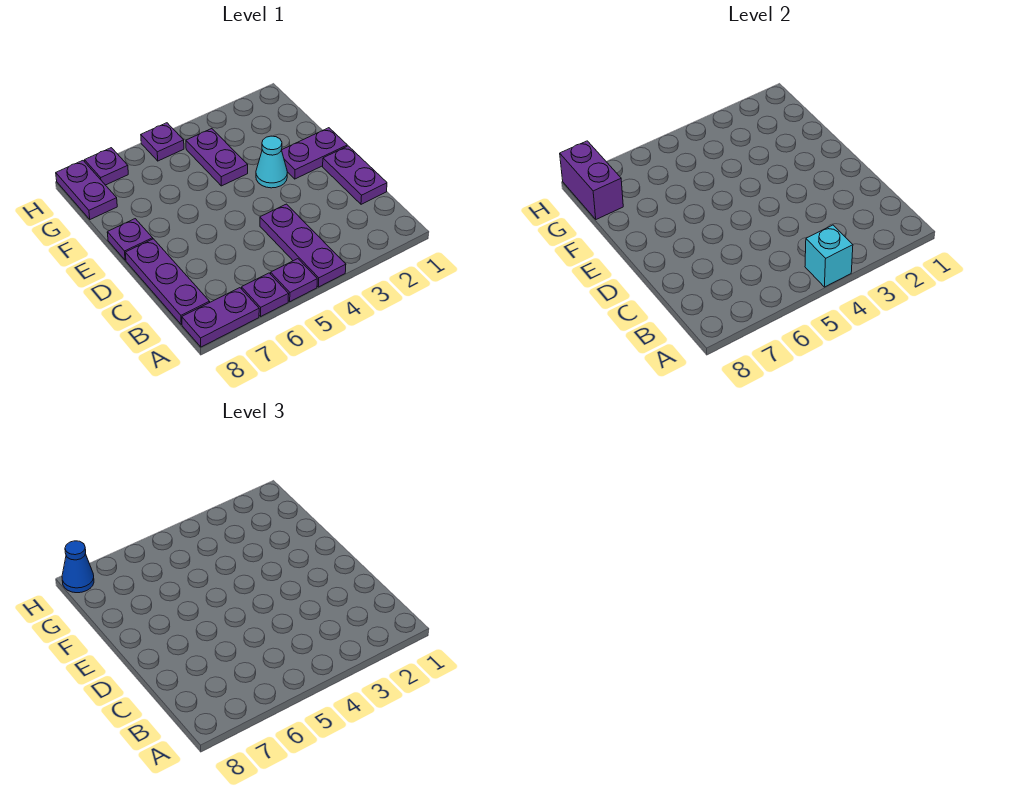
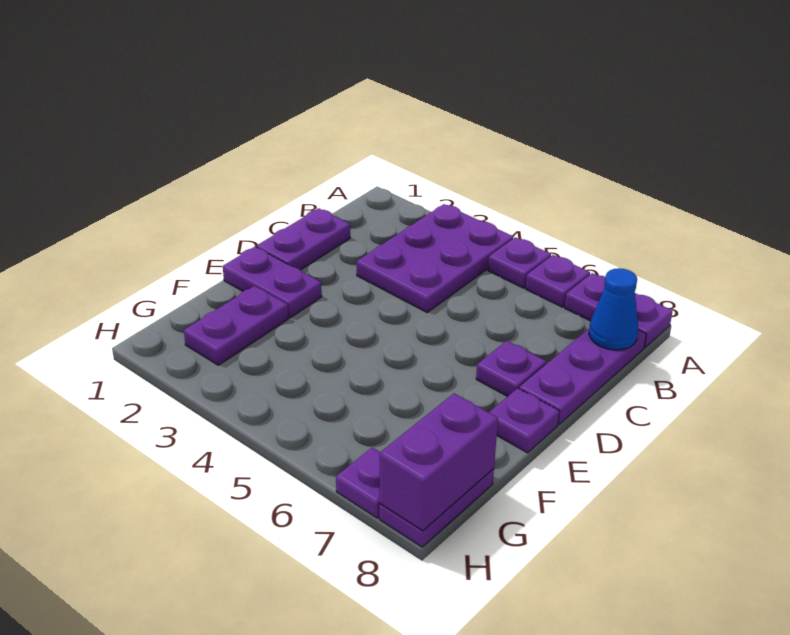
purple plate A4:C4 level 1 -> purple plate A3:C4 level 1
cyan brick A4 level 2 -> none
cyan cone E3 level 1 -> none
purple plate F4:G4 level 1 -> purple plate F2:G2 level 1
purple plate H5 level 1 -> purple plate D7 level 1
blue cone H8 level 3 -> blue cone B8 level 2

